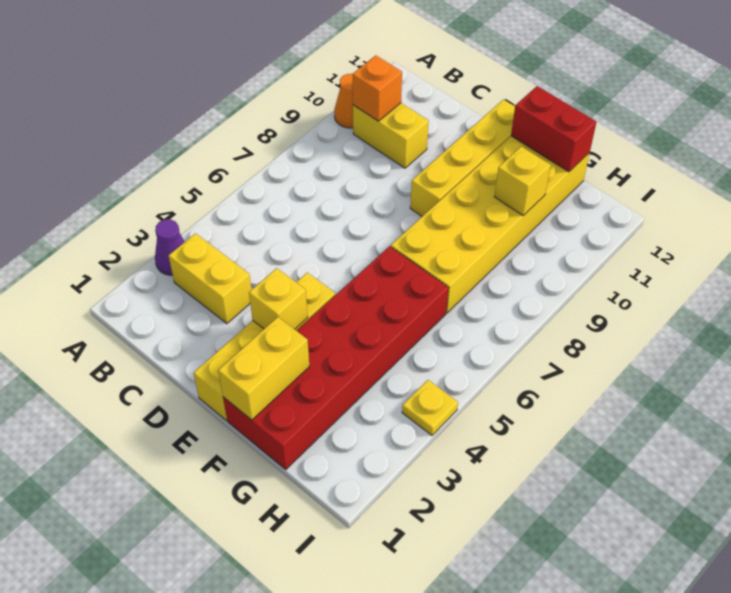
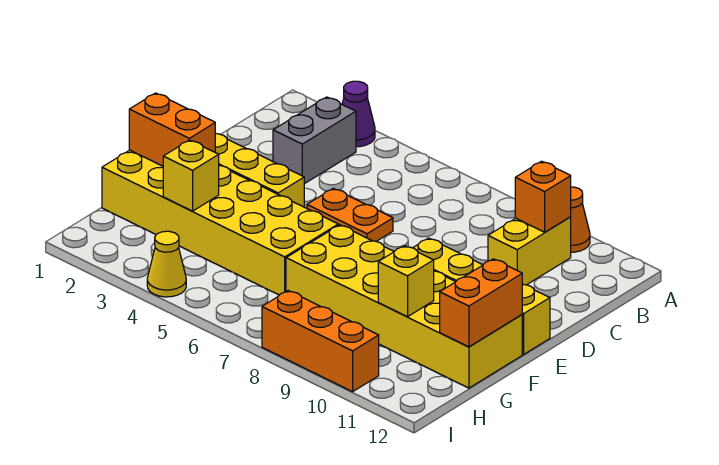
yellow brick B3:C3 level 1 -> grey brick B3:C3 level 1
none -> orange plate D5:D6 level 1
yellow brick E3 level 2 -> yellow brick G3 level 2
red brick F1:G6 level 1 -> yellow brick F1:G6 level 1
yellow brick F1:F2 level 2 -> orange brick F1:F2 level 2
red brick F12:G12 level 2 -> orange brick F12:G12 level 2
yellow plate I4 level 1 -> yellow cone I4 level 1
none -> orange brick I8:I10 level 1

